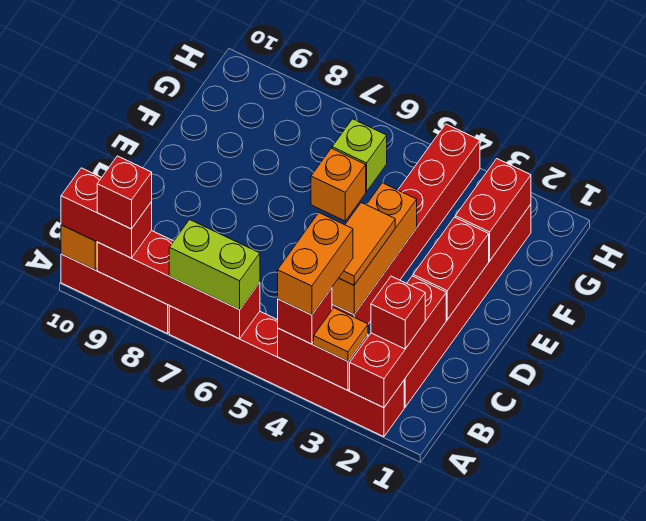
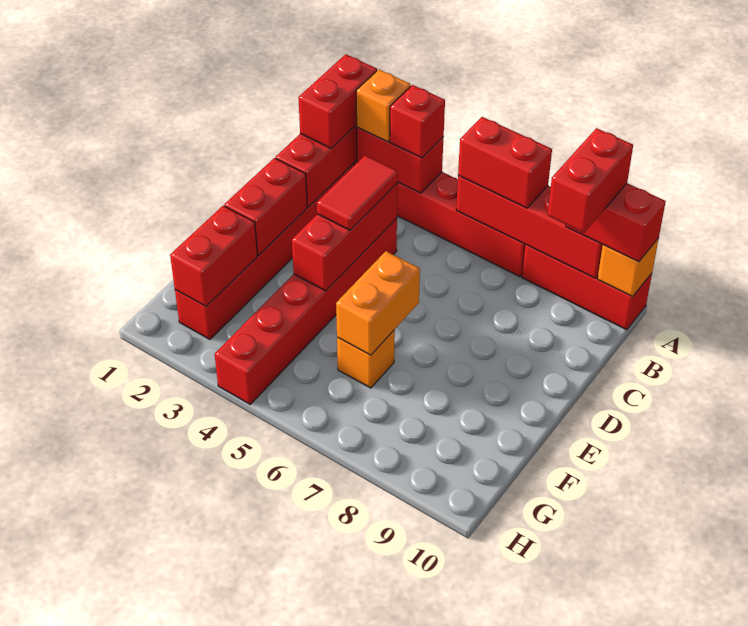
orange plate A3 level 3 -> orange brick A3 level 3
orange brick A4:B4 level 4 -> orange brick E6:F6 level 2
lime brick A6:A7 level 3 -> red brick A6:A7 level 3
red brick A9 level 4 -> red brick A9:B9 level 4
red brick B2 level 3 -> red brick A2:B2 level 3
orange brick C4:E4 level 2 -> red brick C4:E4 level 2
orange tile C4:D4 level 3 -> red tile C4:D4 level 3
lime brick G6 level 1 -> none

